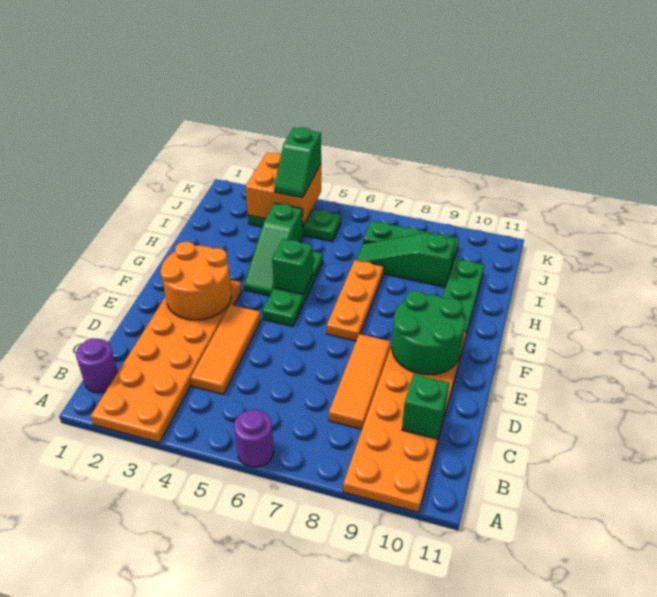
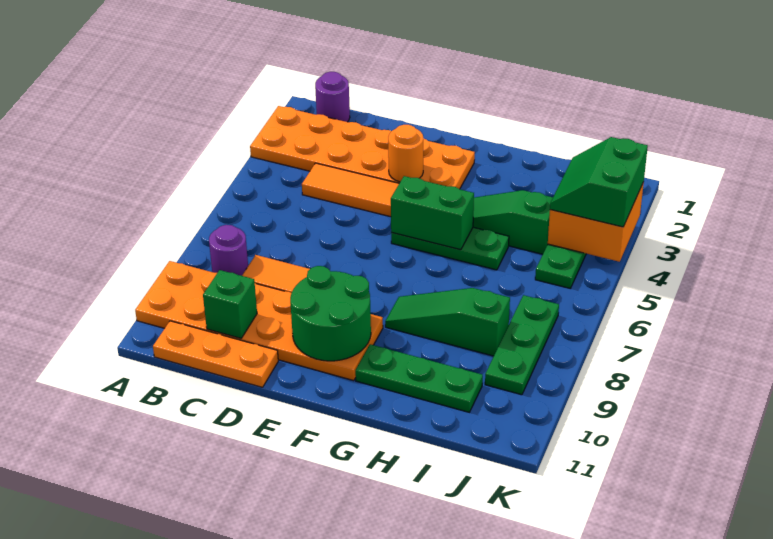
purple round brick A6 level 1 -> purple round brick B8 level 1
orange round brick E2:F3 level 2 -> orange round brick E3 level 2
orange plate F7:H7 level 1 -> orange plate B11:D11 level 1
green brick G5 level 2 -> green brick F5:G5 level 2
green slope I7:I9 level 1 top 9 -> green slope G8:I8 level 1 top I
green slope J4:K4 level 3 top K -> green slope J3:K4 level 3 top K

